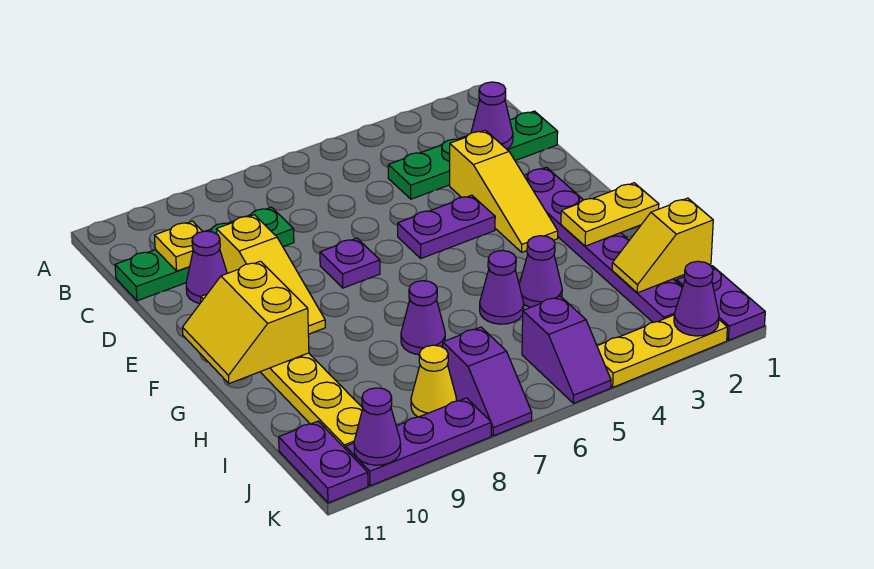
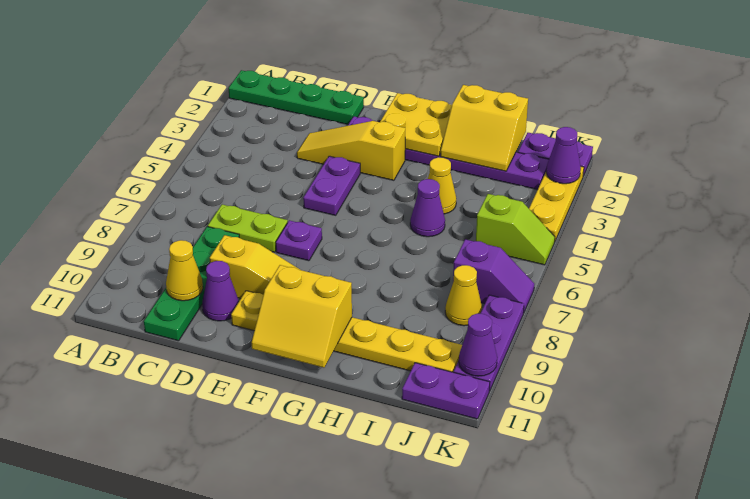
green plate C1:C4 level 1 -> green plate A1:D1 level 1
purple cone C2 level 2 -> none
none -> lime plate C7:D7 level 1
yellow plate C10 level 2 -> yellow cone C10 level 2
yellow slope D3:F3 level 1 top D -> yellow slope D3:F3 level 1 top F
yellow plate G1:G2 level 2 -> yellow plate F1:G2 level 2
purple cone H4 level 1 -> yellow cone H4 level 1
purple cone H7 level 1 -> none
yellow slope I1:I2 level 2 top 1 -> yellow slope H1:I2 level 2 top 1
purple slope J5:K5 level 1 top J -> lime slope J5:K5 level 1 top J

